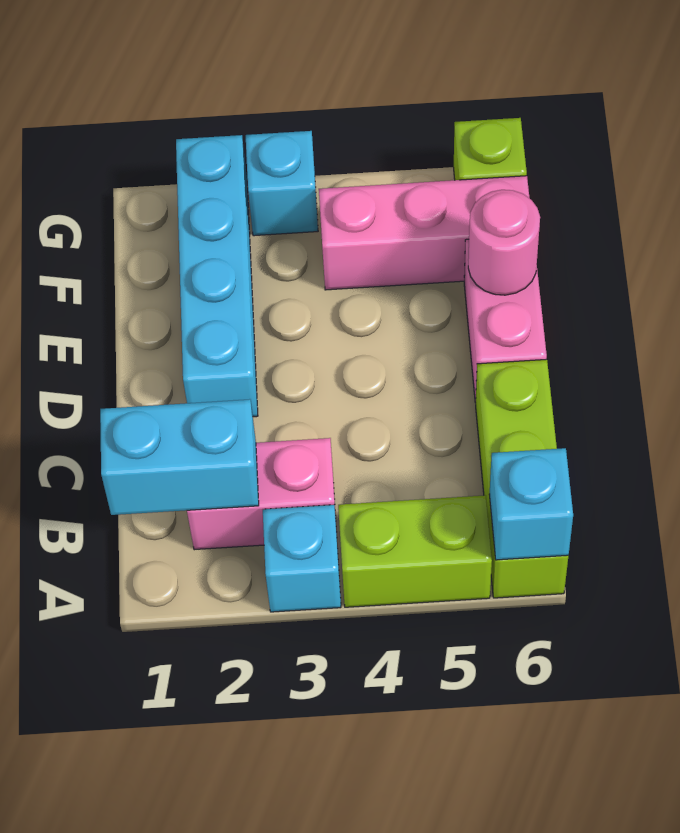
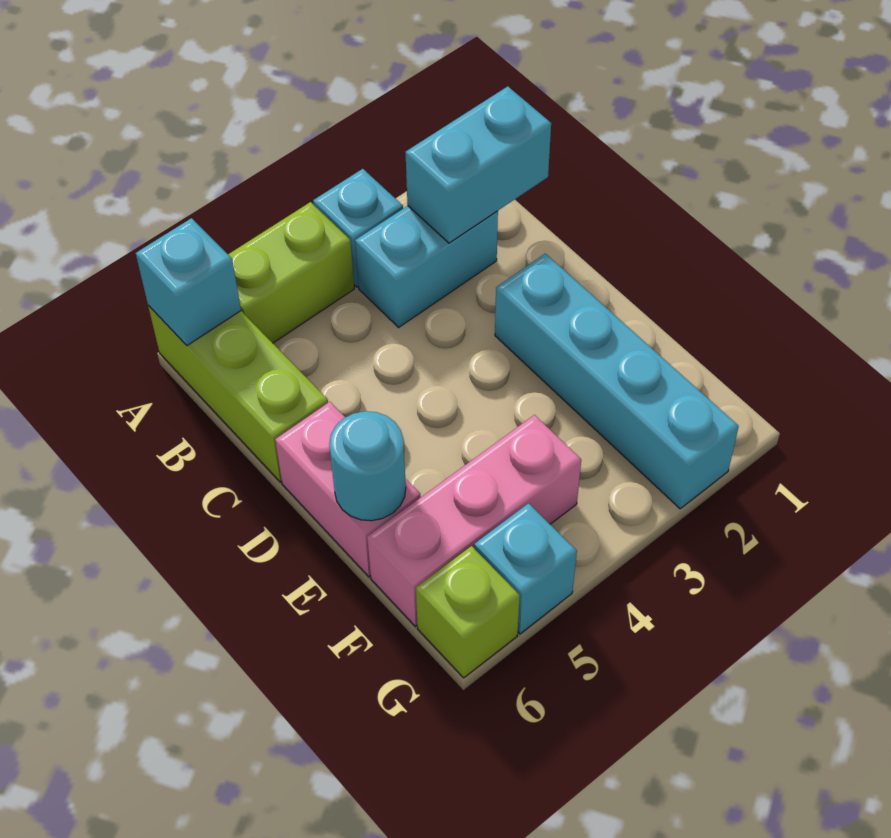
pink brick B2:B3 level 1 -> cyan brick B2:B3 level 1
pink round brick E6 level 2 -> cyan round brick E6 level 2
cyan brick G3 level 1 -> cyan brick G5 level 1

